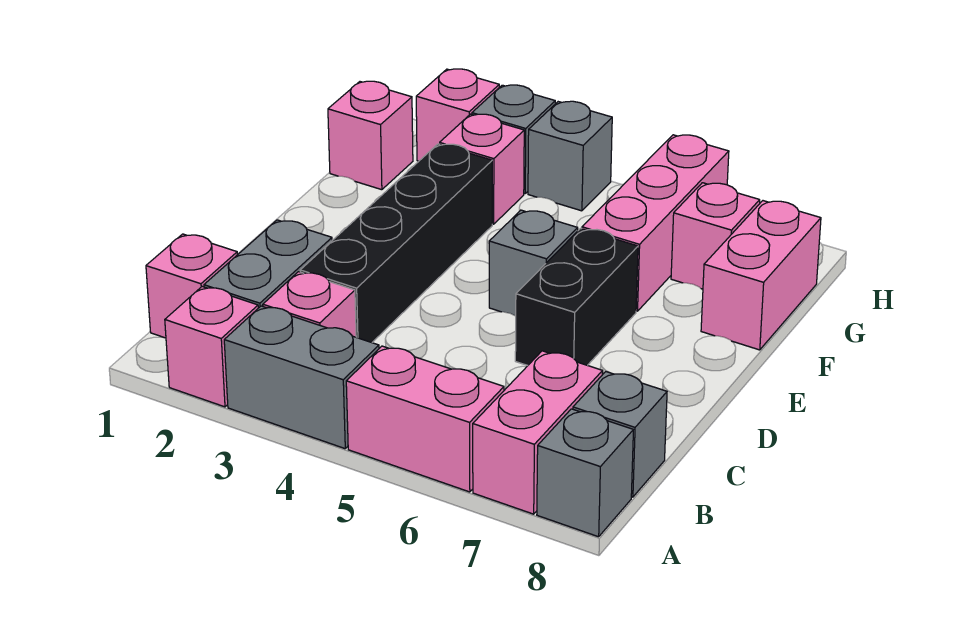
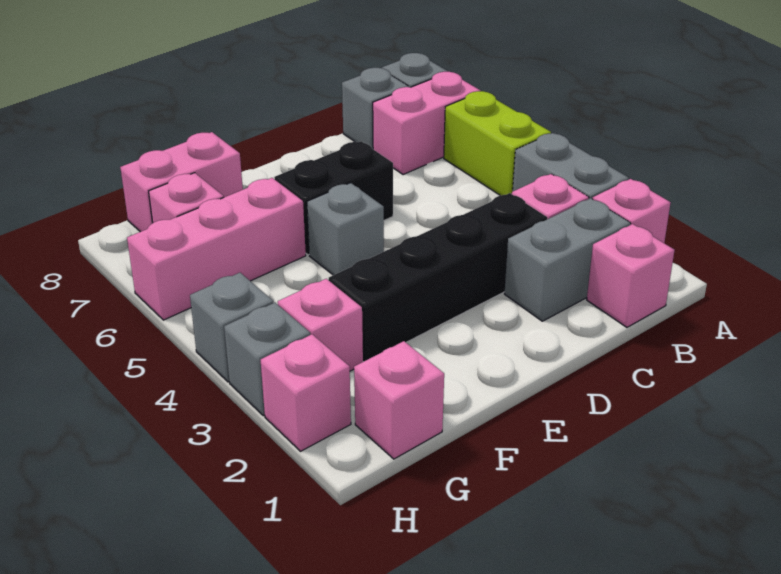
pink brick A5:A6 level 1 -> lime brick A5:A6 level 1

